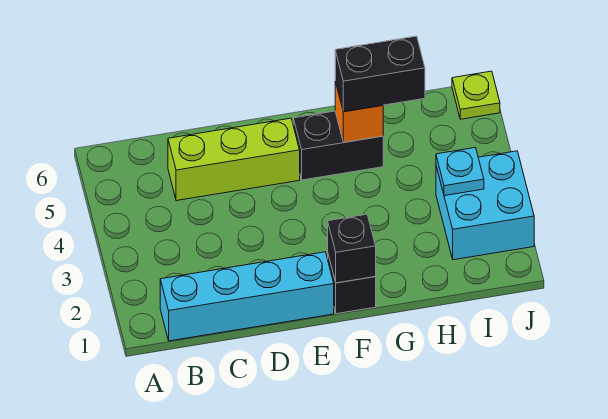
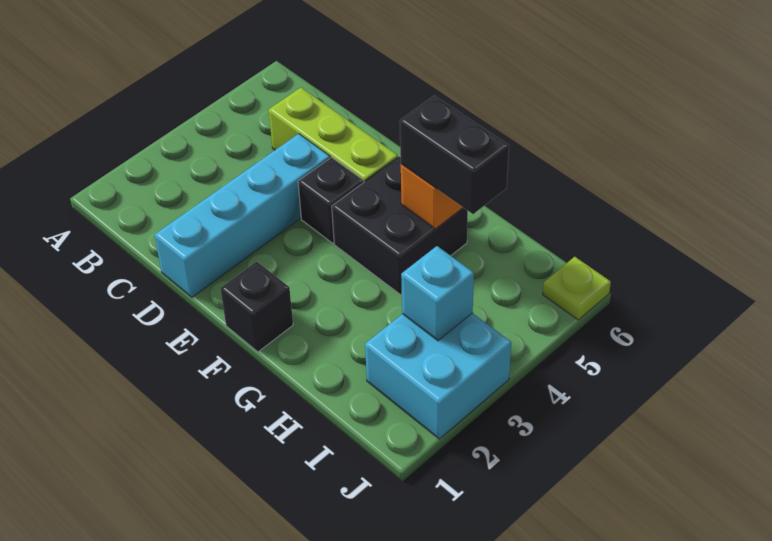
cyan brick B1:E1 level 1 -> cyan brick D1:D4 level 1
black brick F1 level 2 -> black brick E4 level 1
black brick F5:G5 level 1 -> black brick F4:G5 level 1
cyan plate I3 level 2 -> cyan brick I3 level 2

